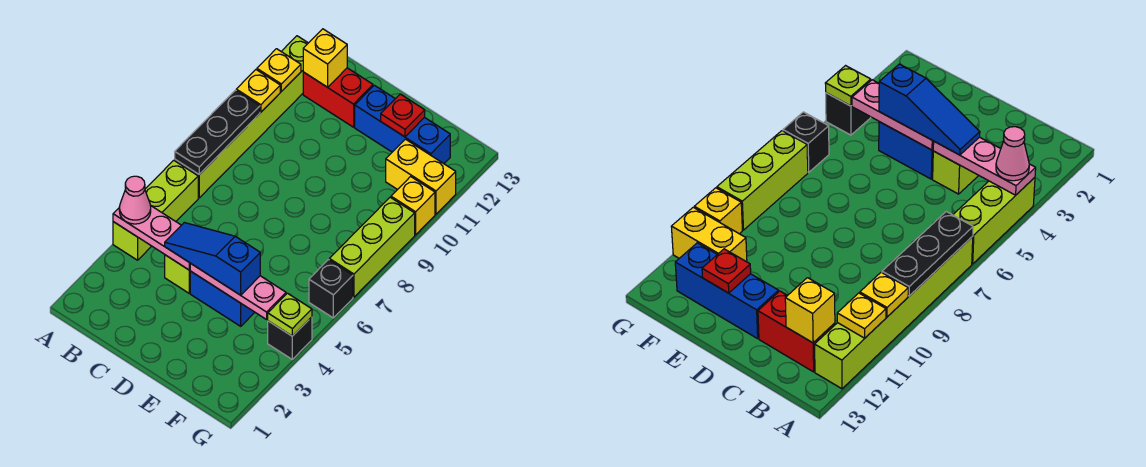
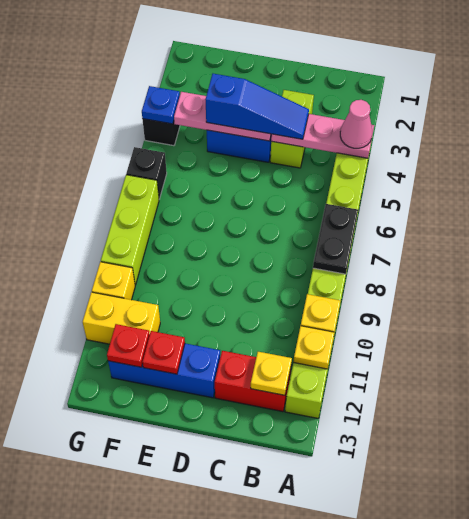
black plate A7:A9 level 2 -> black plate A7:A8 level 2
yellow brick B12 level 2 -> yellow plate B12 level 2
lime brick C4 level 1 -> lime brick C3:C4 level 1
none -> red plate F12 level 2
lime plate G4 level 2 -> blue plate G4 level 2

